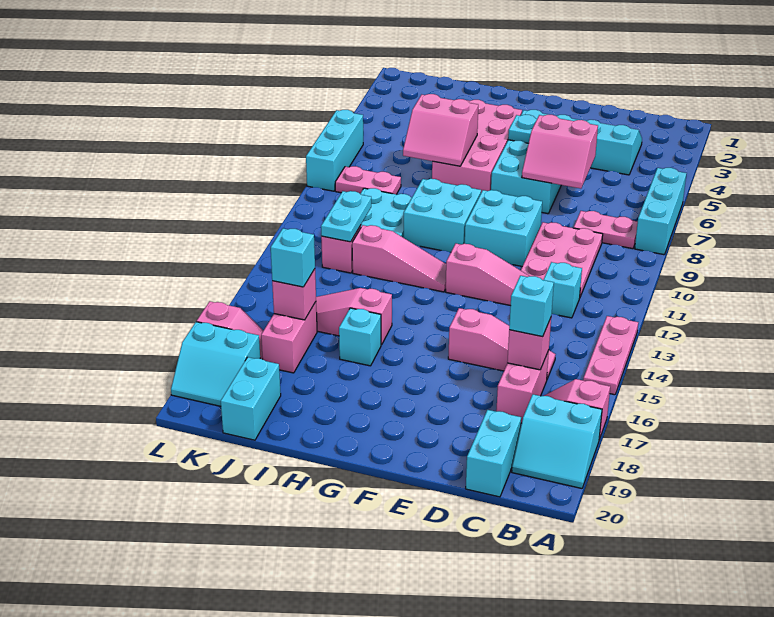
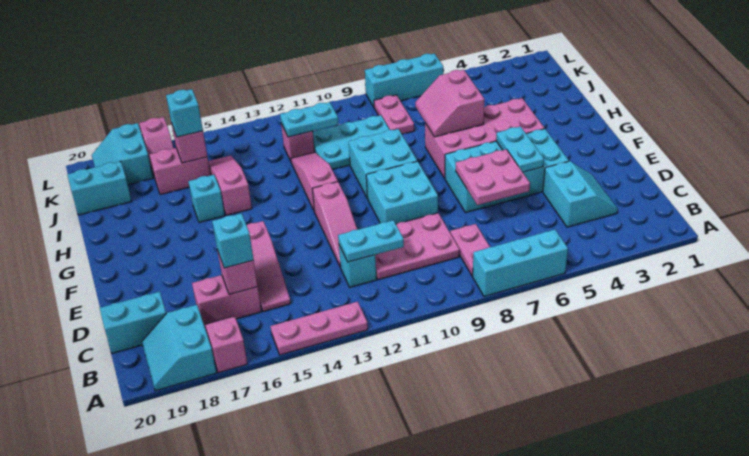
none -> cyan plate C11:C12 level 2
pink slope D6:E7 level 2 top 6 -> pink plate D6:E7 level 2
pink slope G12:I12 level 1 top I -> pink slope G12:I12 level 1 top G

